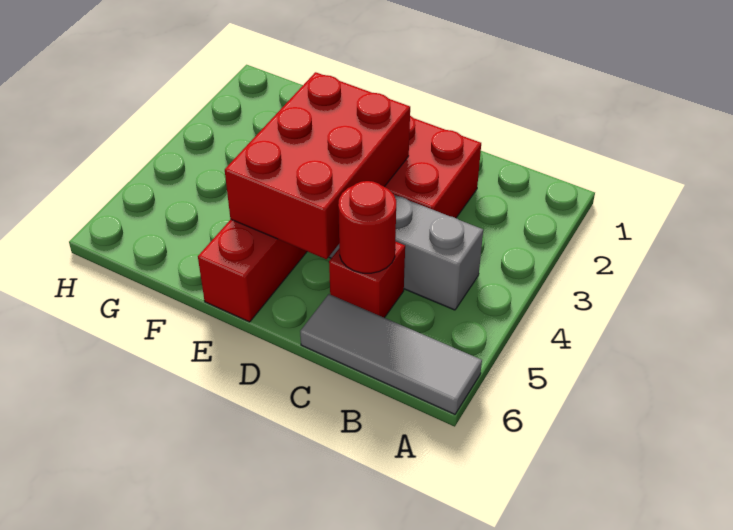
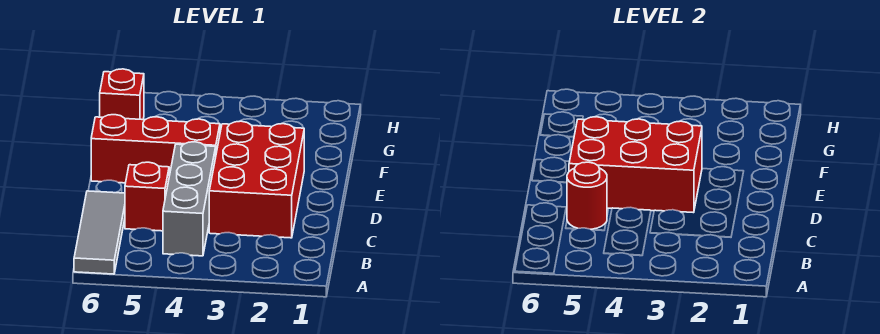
none -> red brick G6 level 1

